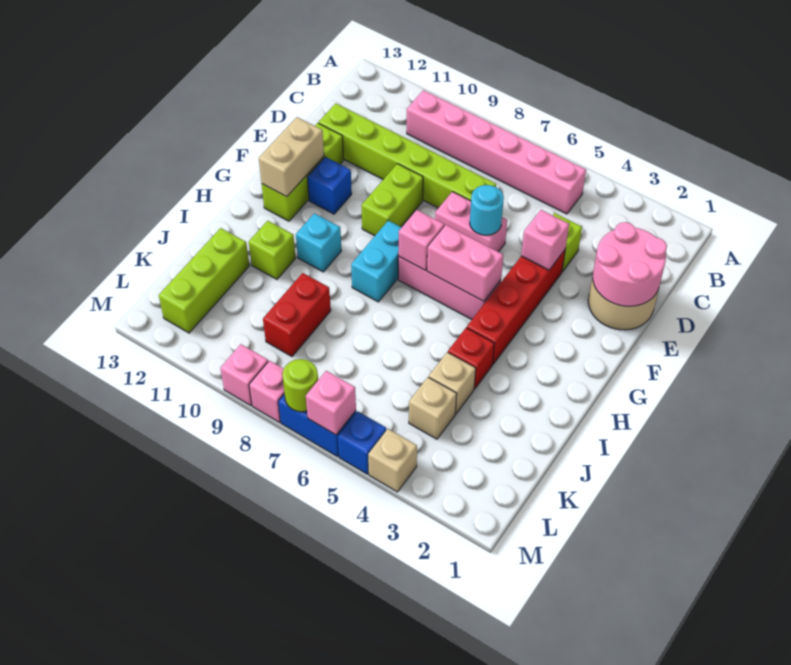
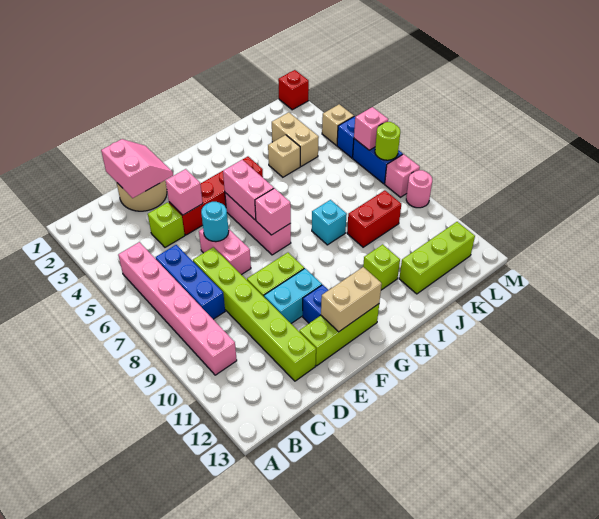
none -> blue brick C6:C8 level 1
pink round brick D1:E2 level 2 -> pink slope D1:E2 level 2 top D
cyan brick G8:H8 level 1 -> cyan brick E10:F10 level 1
cyan brick H10 level 1 -> cyan brick I8 level 1
red brick I4 level 1 -> red brick M1 level 1
tan brick K4 level 1 -> tan brick K3:K4 level 1
pink brick M9 level 1 -> pink round brick M9 level 1

